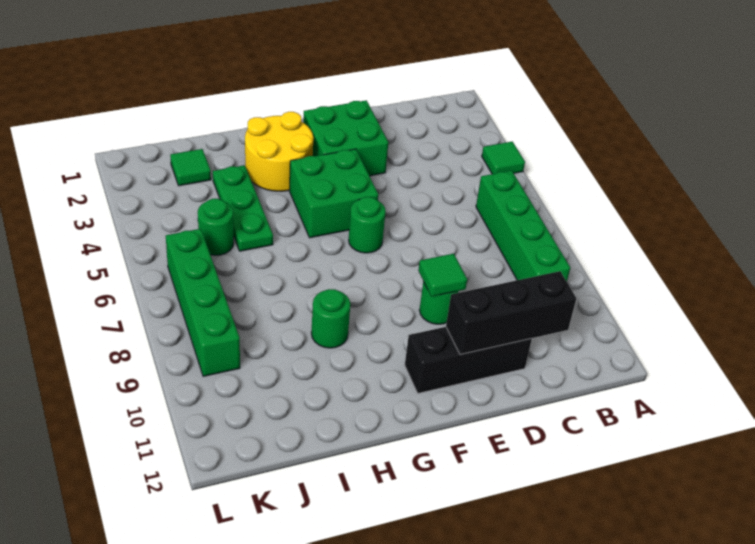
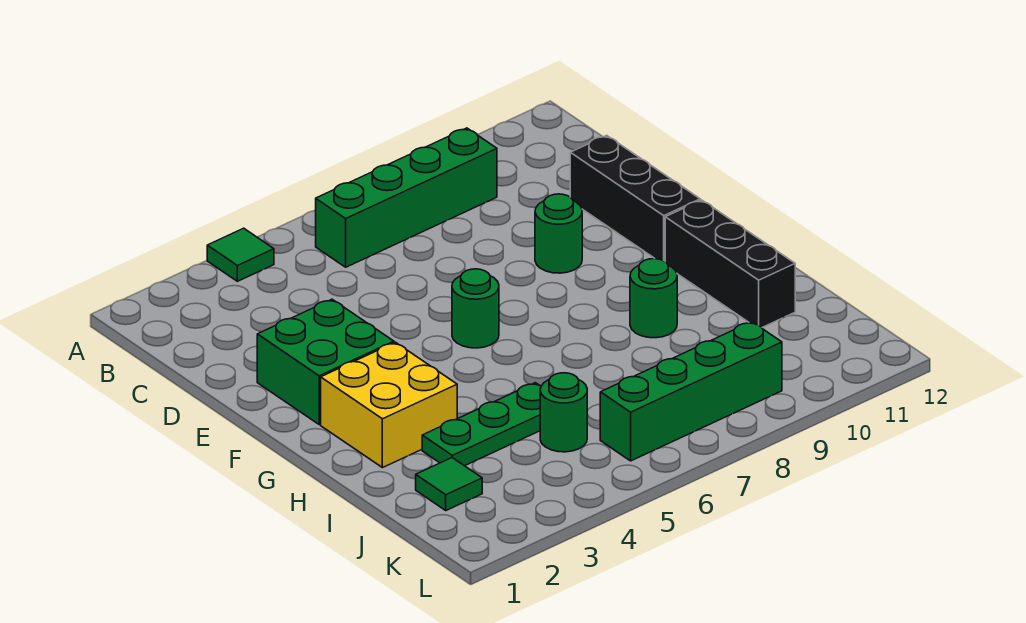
black brick C11:E11 level 2 -> black brick G11:I11 level 1
green tile E9 level 2 -> none
green brick F4:G5 level 1 -> none
yellow round brick G2:H3 level 1 -> yellow brick G2:H3 level 1

